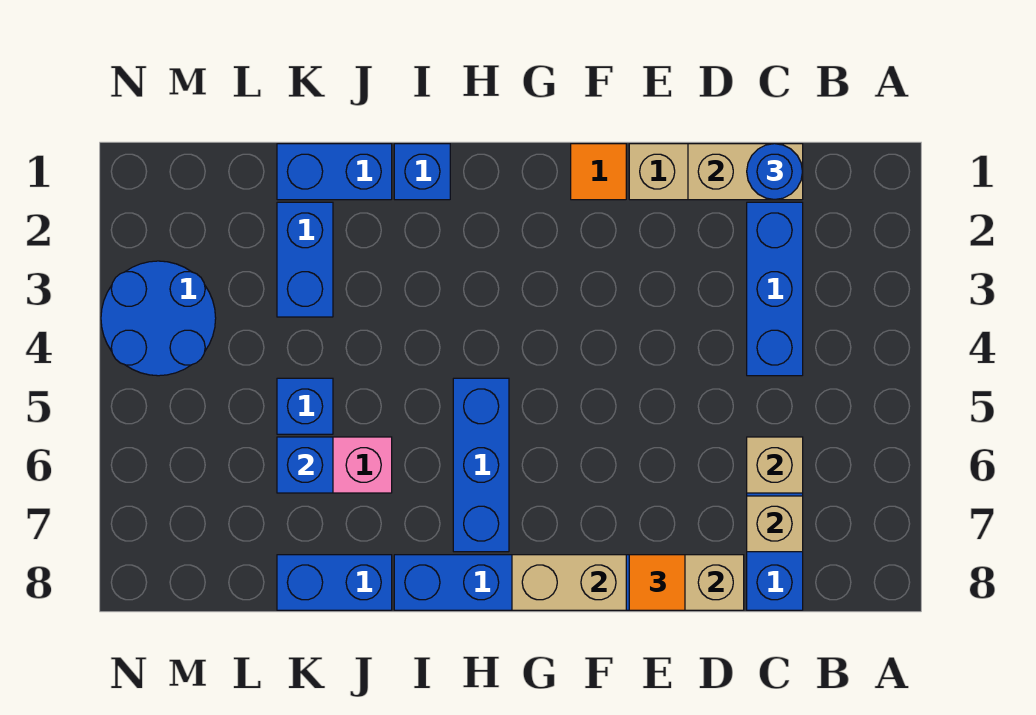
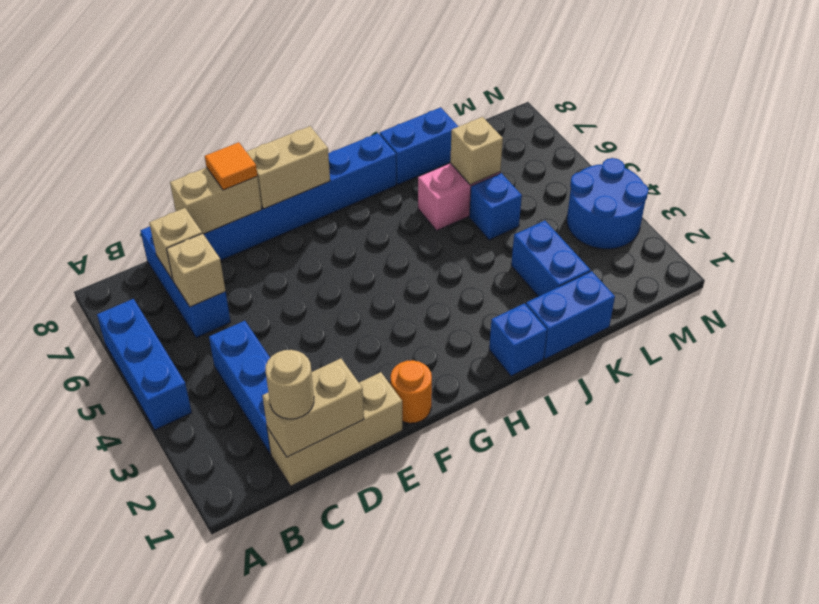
blue round brick C1 level 3 -> tan round brick C1 level 3
orange tile F1 level 1 -> orange round brick F1 level 1
blue brick H5:H7 level 1 -> blue brick A4:A6 level 1
blue brick K6 level 2 -> tan brick K6 level 2

